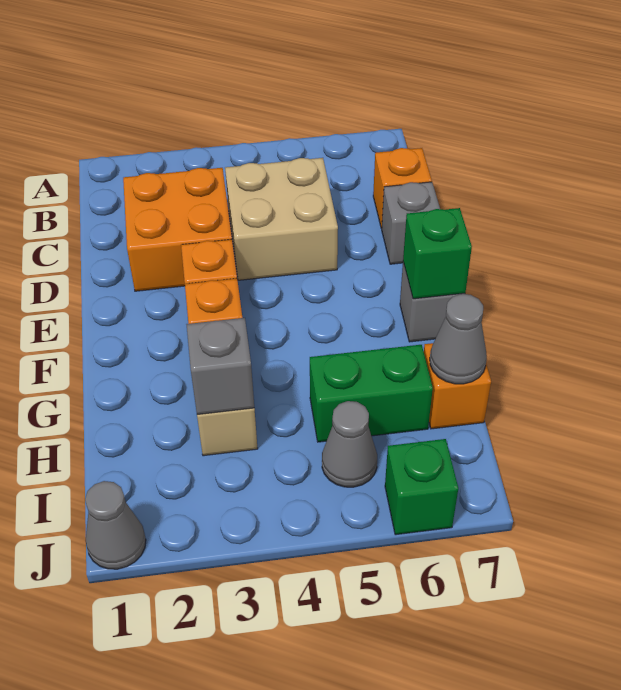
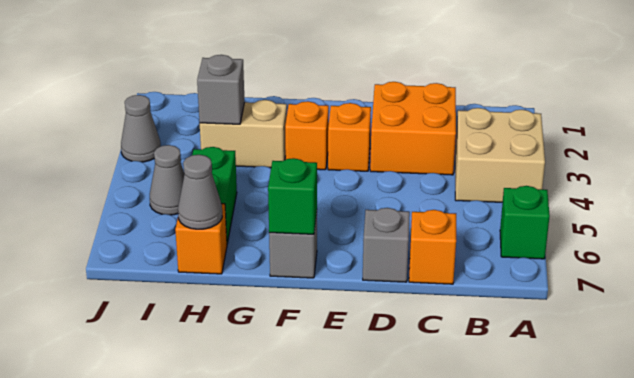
tan brick C4:D5 level 1 -> tan brick A3:B4 level 1
grey cone J1 level 1 -> grey cone J3 level 1
green brick J6 level 1 -> green brick A6 level 1

